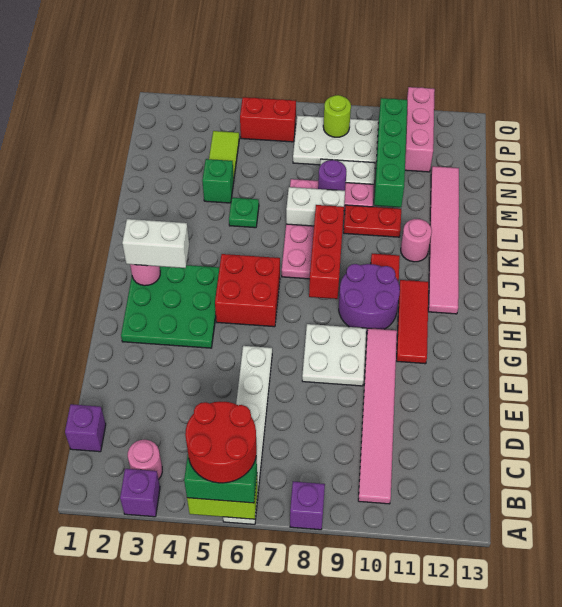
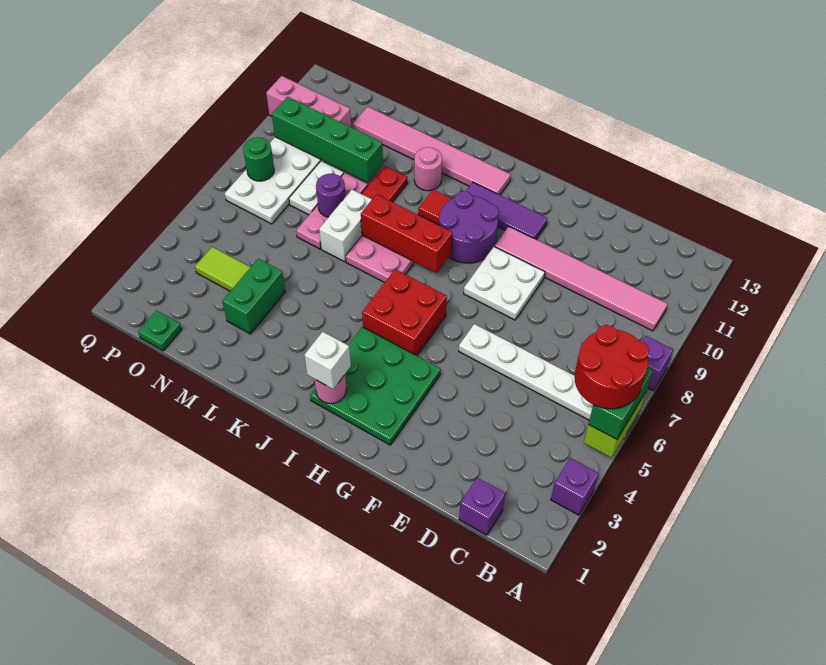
pink round brick B3 level 1 -> none
red tile G11:I11 level 1 -> purple tile G11:I11 level 1
white brick I2:I3 level 3 -> white brick I2 level 3
green plate L5 level 1 -> green plate O1 level 1
green brick M4 level 1 -> green brick M3:M4 level 1
red brick P5:P6 level 1 -> none
lime round brick P8 level 2 -> green round brick P8 level 2

